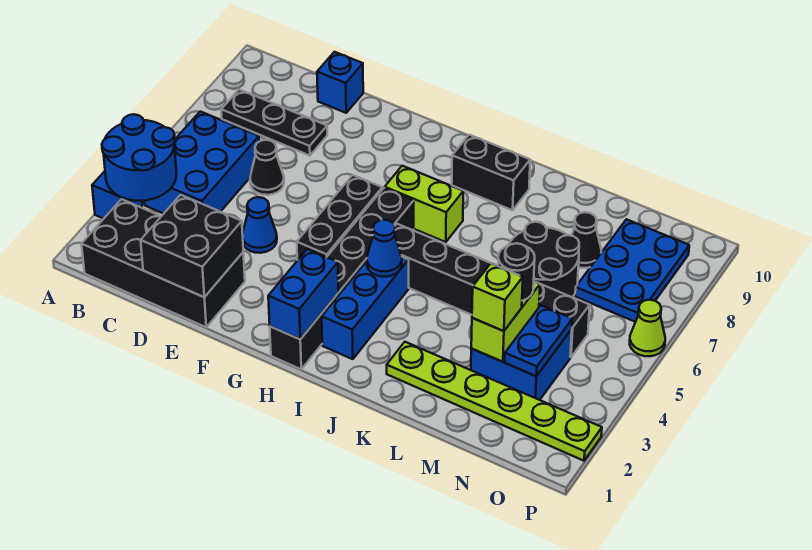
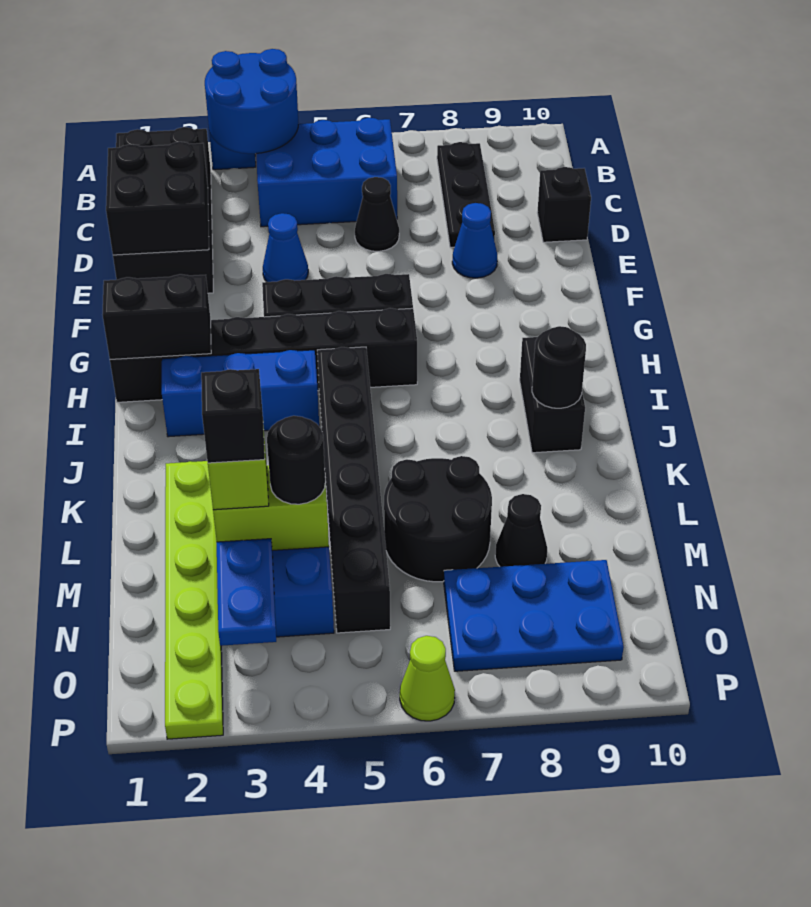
blue brick D10 level 1 -> black brick D10 level 1
blue brick H1:H2 level 2 -> black brick H1:H2 level 2
lime brick H7:I7 level 1 -> none
blue cone I4 level 2 -> blue cone E8 level 1
none -> black round brick J9 level 2
none -> black brick M3 level 4
blue plate N3:N4 level 2 -> blue plate N3:O3 level 2

